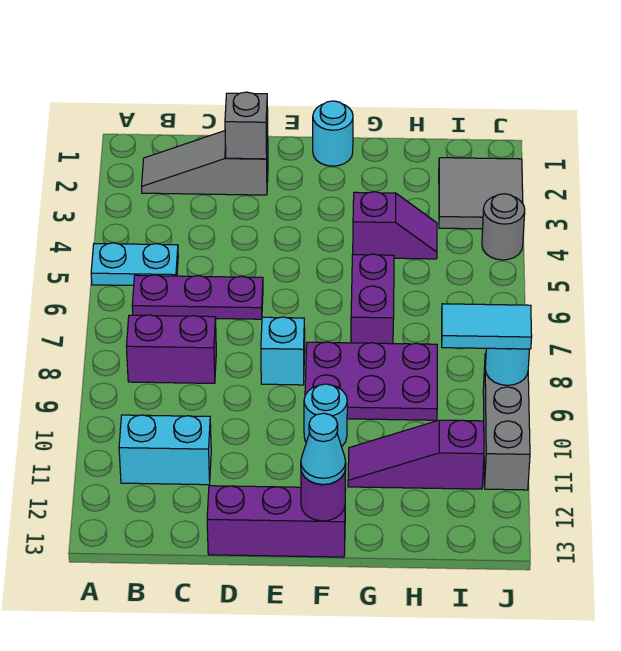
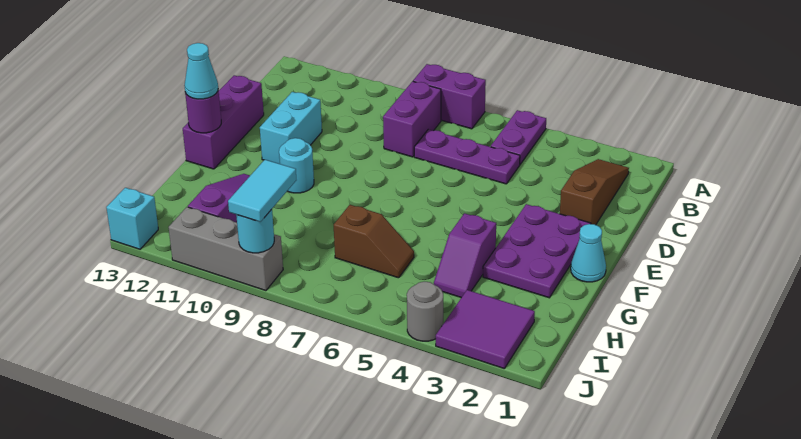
cyan plate A5:B5 level 1 -> purple plate A5:B5 level 1
grey slope B2:D2 level 1 top D -> brown slope B2:D2 level 1 top D
purple plate B6:D6 level 1 -> purple plate C5:C7 level 1
cyan brick B11:C11 level 1 -> cyan brick D11:E11 level 1
grey brick D2 level 2 -> none
cyan brick E8 level 1 -> cyan brick J13 level 1
cyan round brick F1 level 1 -> cyan cone F1 level 1
purple plate F8:H9 level 1 -> purple plate E2:G3 level 1
purple brick G6:G7 level 1 -> purple brick A7:A8 level 1
none -> brown slope H6:H7 level 1 top 7
grey tile I2:J3 level 1 -> purple tile I2:J3 level 1

